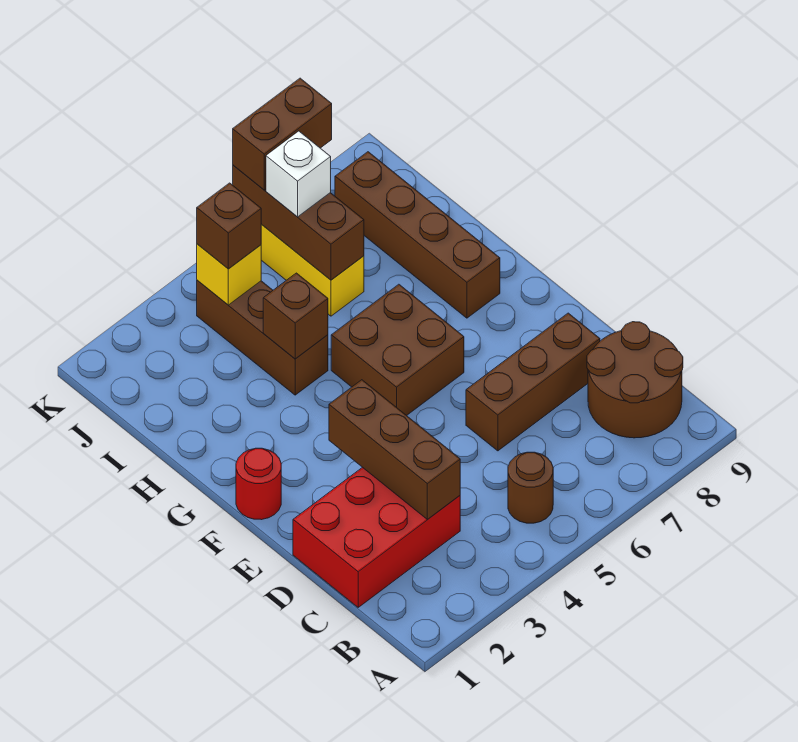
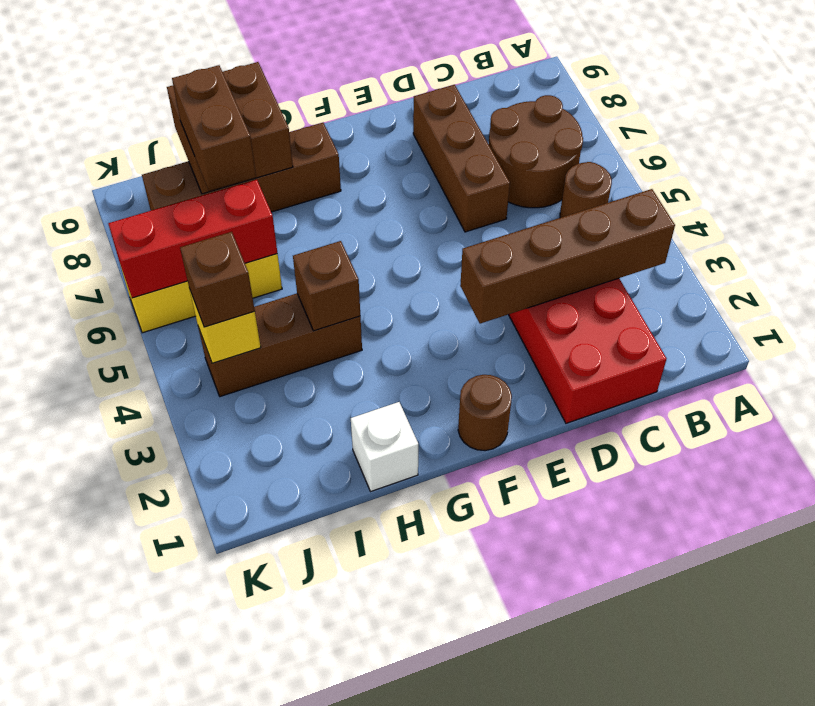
brown round brick B8:C9 level 1 -> brown round brick B6:C7 level 1
brown brick C3:E3 level 2 -> brown brick B3:E3 level 2
red round brick F1 level 1 -> brown round brick F1 level 1
brown brick F5:G6 level 1 -> brown brick H8:I9 level 2
brown brick I6:K6 level 2 -> red brick I6:K6 level 2
white brick J6 level 3 -> white brick H1 level 1
brown brick K6:K7 level 3 -> brown brick I7:I8 level 3

